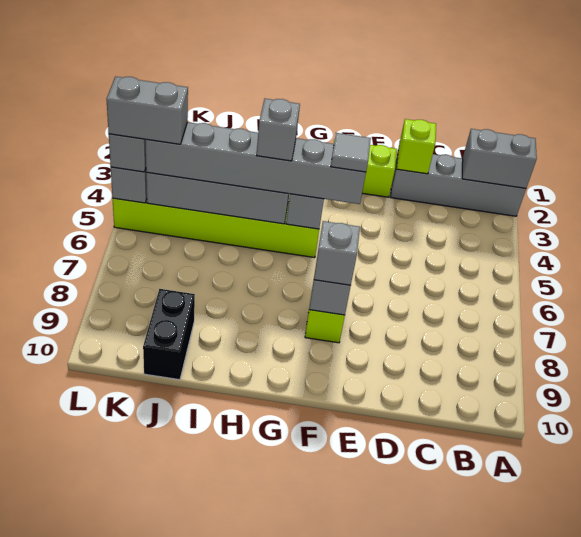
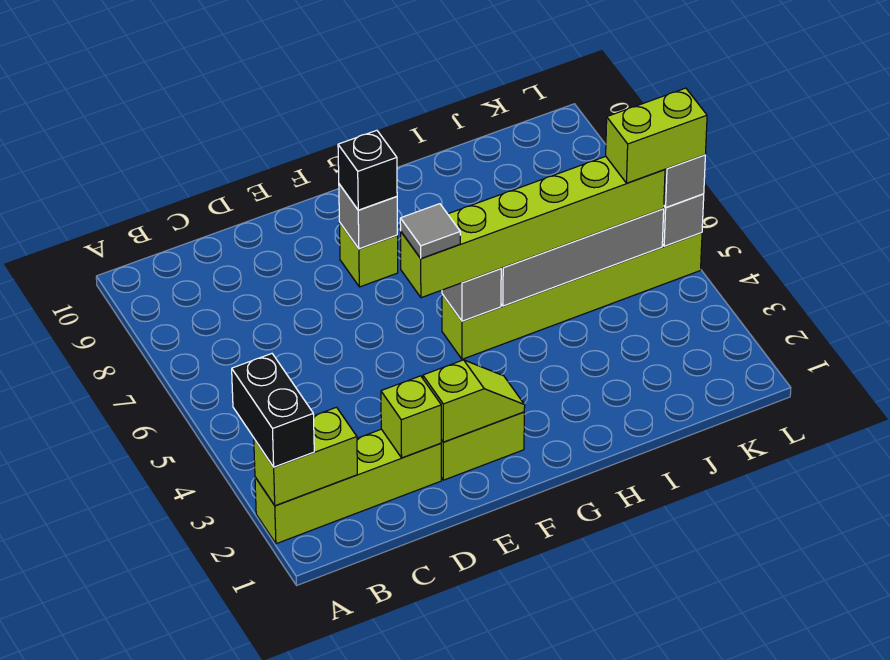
grey brick A2:D2 level 1 -> lime brick A2:D2 level 1
grey brick A2:B2 level 2 -> lime brick A2:B2 level 2
none -> lime slope E2:F2 level 2 top E
grey brick F5:K5 level 3 -> lime brick F5:K5 level 3
grey brick F8 level 3 -> black brick F8 level 3
grey brick H5 level 4 -> none
black brick J9:J10 level 1 -> black brick A2:A3 level 3
grey brick K5:L5 level 4 -> lime brick K5:L5 level 4

